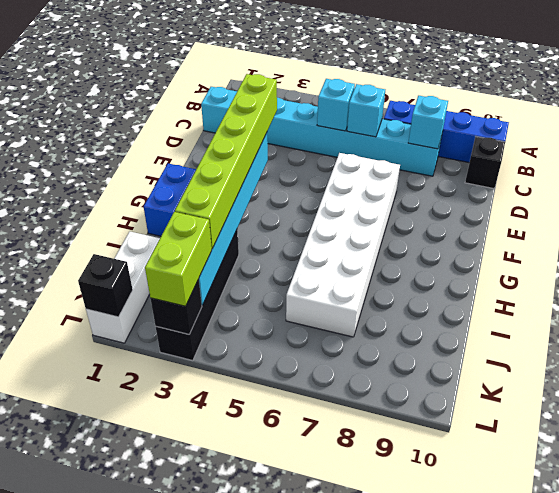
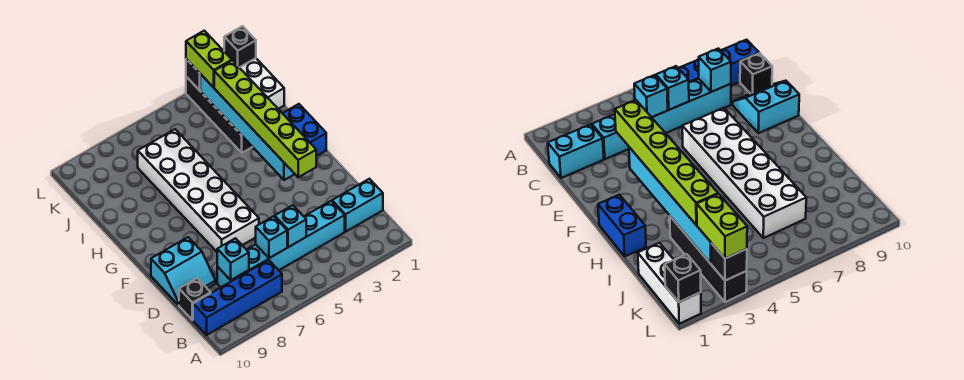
none -> cyan slope D9:E10 level 1 top E

